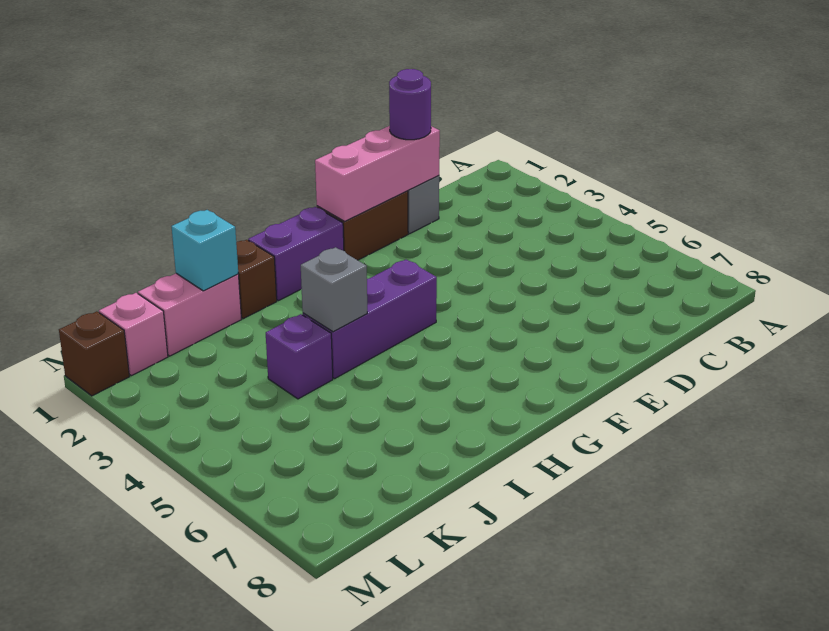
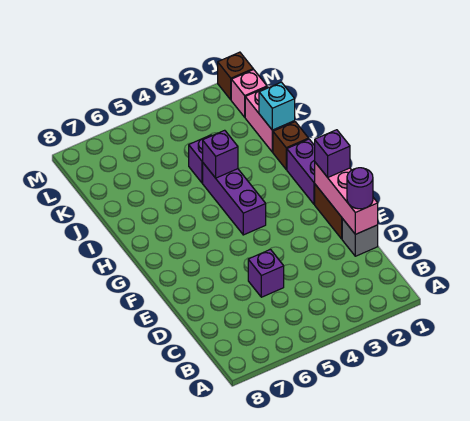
none -> purple brick D5 level 1
none -> purple brick F1 level 3
grey brick I4 level 2 -> purple brick I4 level 2

